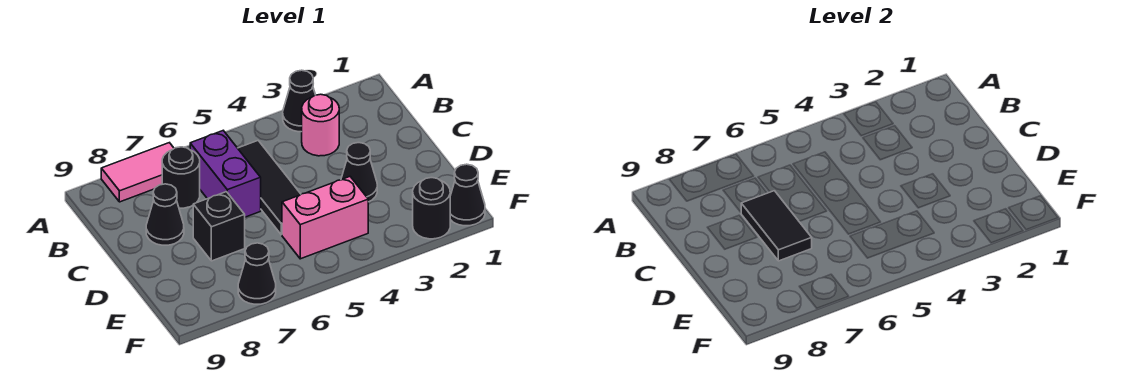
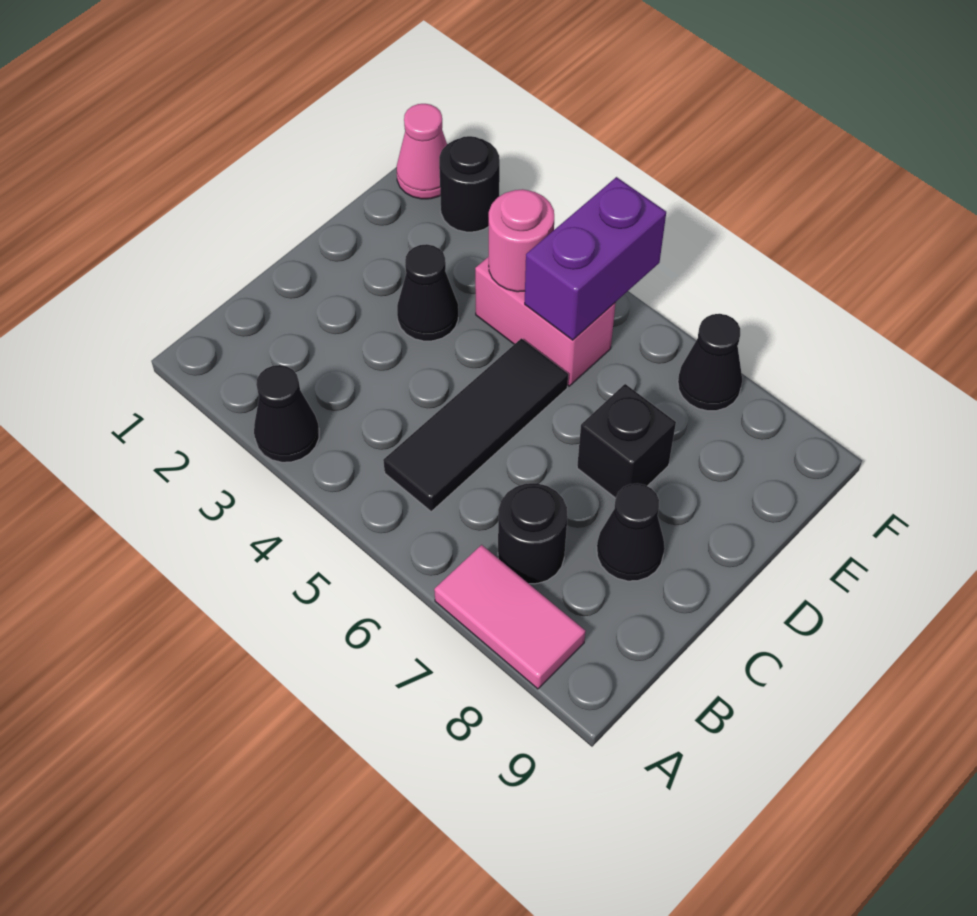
pink round brick B3 level 1 -> pink round brick E4 level 2
purple brick B6:C6 level 1 -> purple brick E5:F5 level 2
black tile C7:D7 level 2 -> none
black cone F1 level 1 -> pink cone F1 level 1

